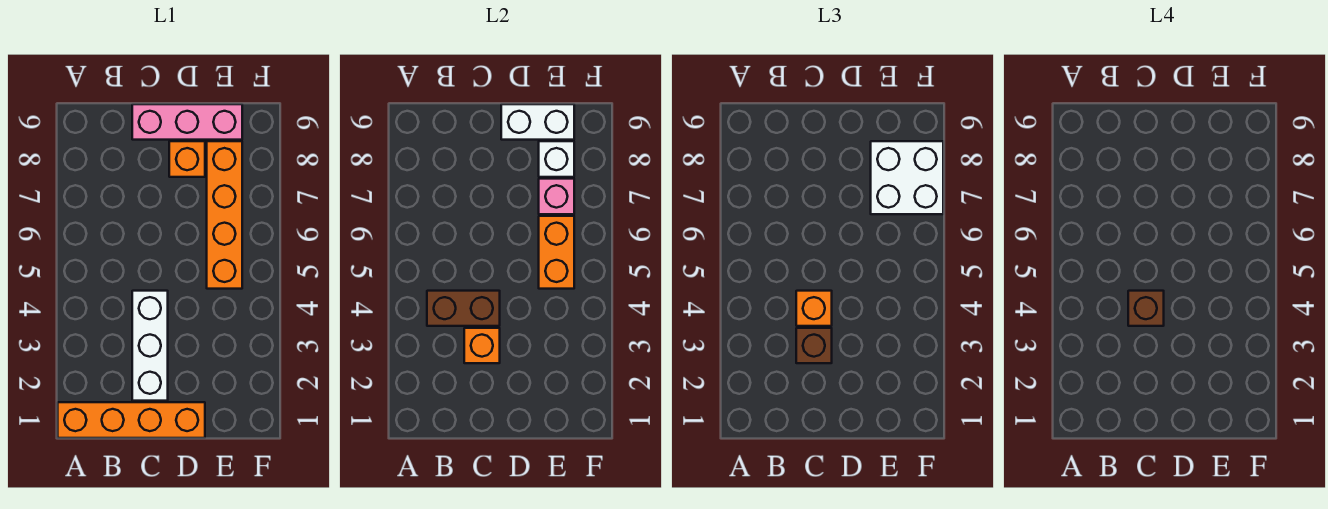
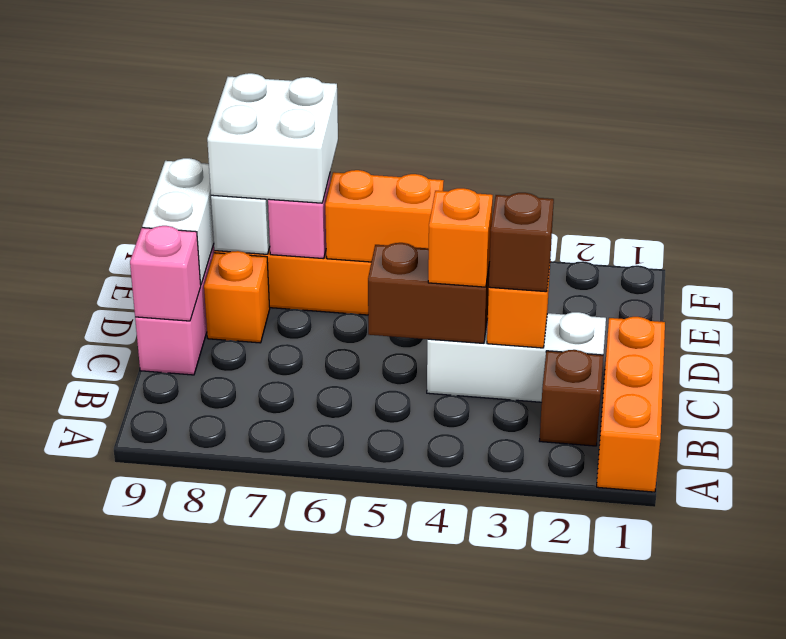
orange brick A1:D1 level 1 -> orange brick A1:C1 level 1
brown brick B4:C4 level 2 -> brown brick C4:C5 level 2
brown brick C4 level 4 -> brown brick B2 level 1
none -> pink brick C9 level 2

